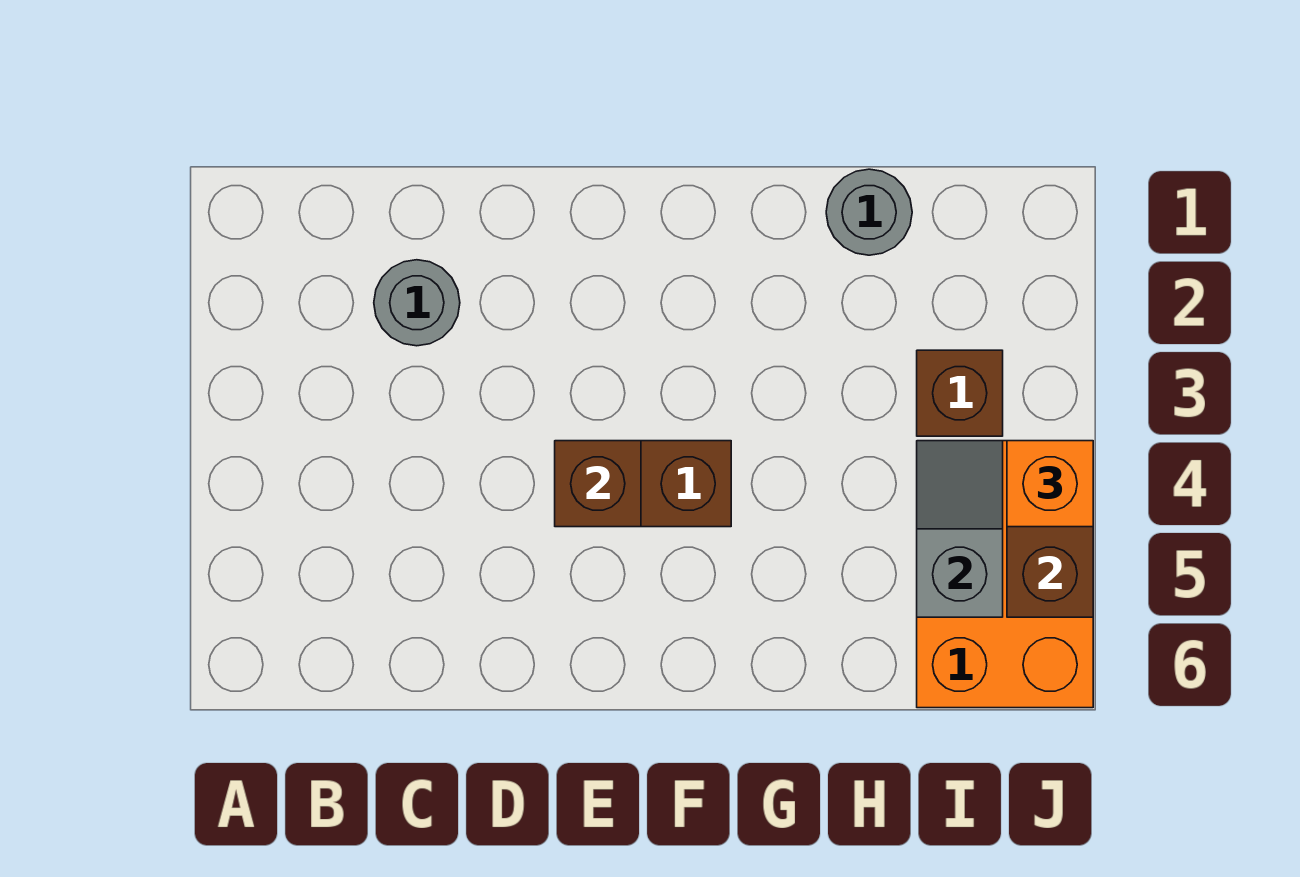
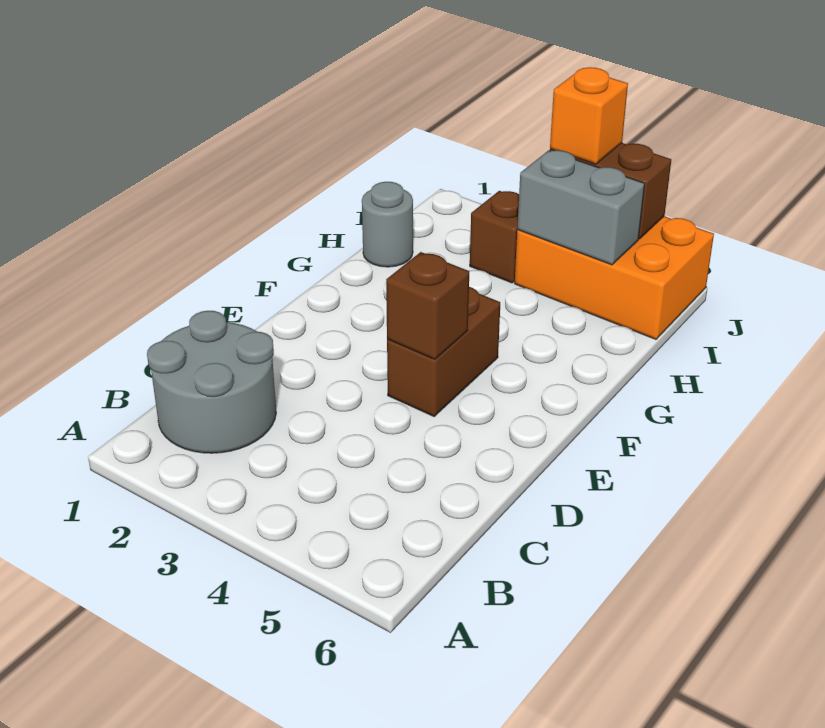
grey round brick C2 level 1 -> grey round brick B1:C2 level 1
grey slope I4:I5 level 2 top 5 -> grey brick I4:I5 level 2

